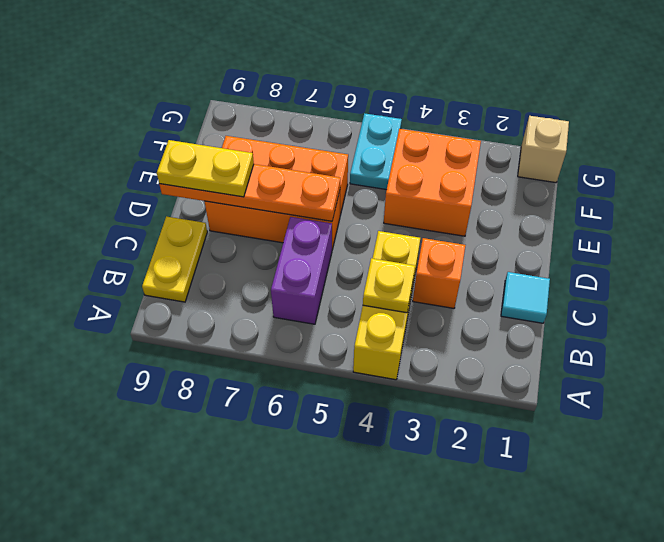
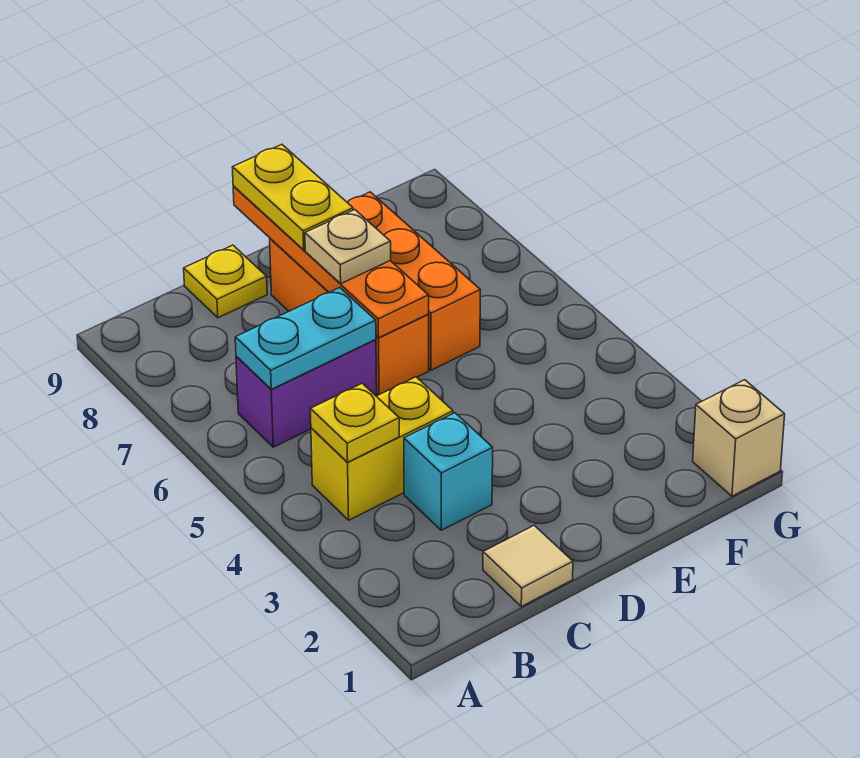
yellow brick A4:C4 level 1 -> yellow brick B4:C4 level 1
yellow plate B9:C9 level 1 -> yellow plate C9 level 1
cyan tile C1 level 1 -> tan tile C1 level 1
orange brick C3 level 1 -> cyan brick C3 level 1
none -> tan plate D7 level 3
orange brick E3:F4 level 1 -> none
cyan plate F5:G5 level 1 -> cyan plate B6:C6 level 2

